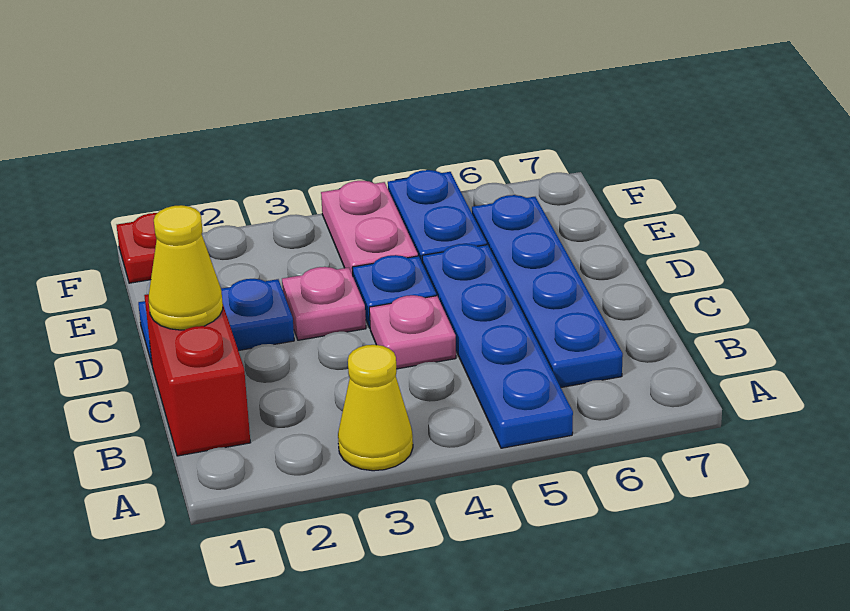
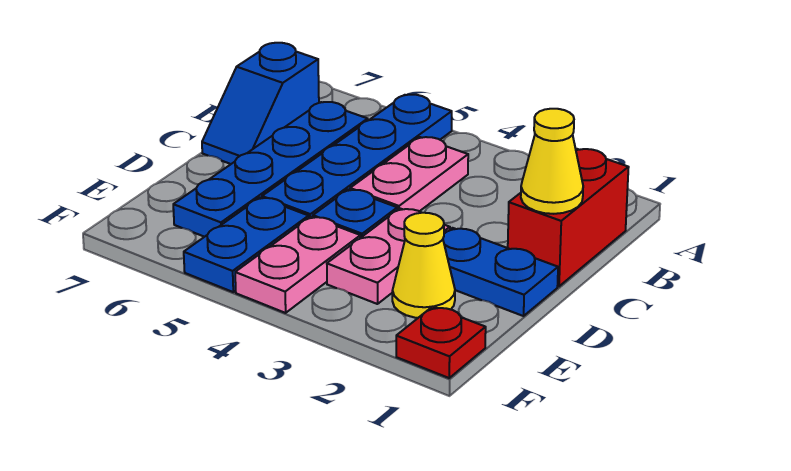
yellow cone A3 level 1 -> yellow cone E2 level 1
none -> blue slope B7:C7 level 1 top B
pink plate C4 level 1 -> pink plate B4:C4 level 1
pink plate D3 level 1 -> pink plate D3:E3 level 1

